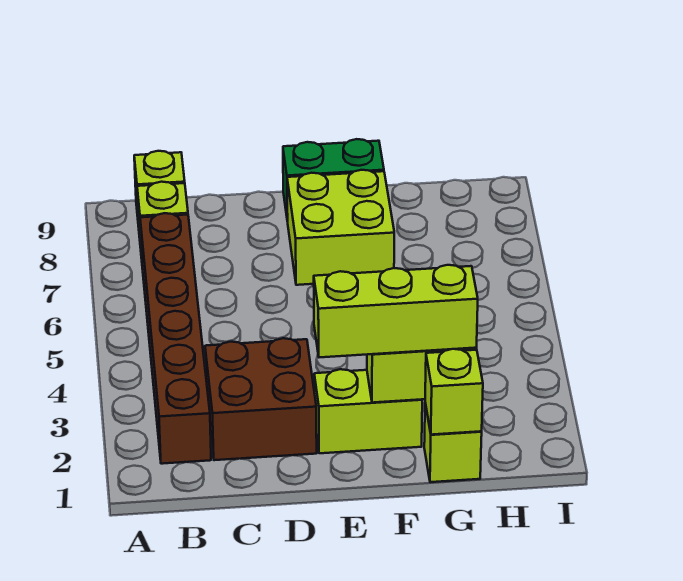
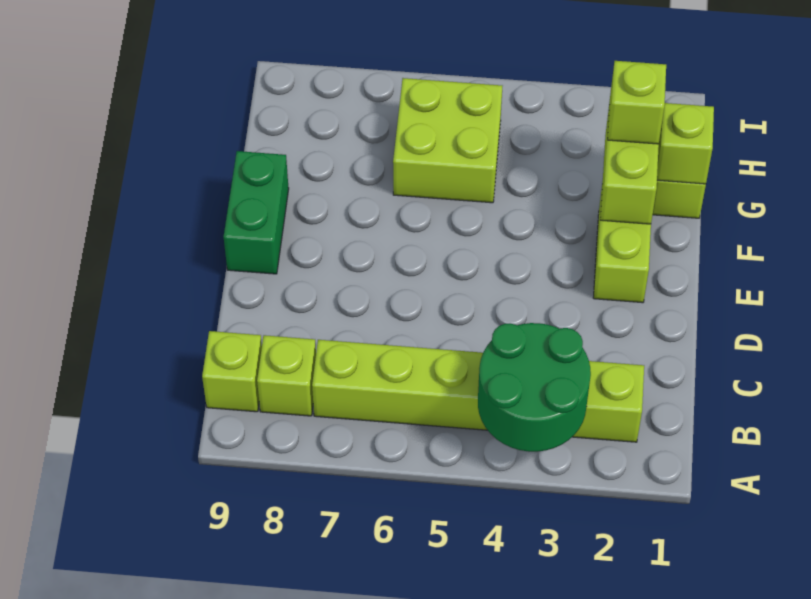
none -> green round brick A3:B4 level 2
brown brick B2:B7 level 1 -> lime brick B2:B7 level 1
brown brick C2:D3 level 1 -> none
lime brick E2:G2 level 3 -> lime brick G2 level 3
lime brick E7:F8 level 1 -> lime brick G5:H6 level 1

